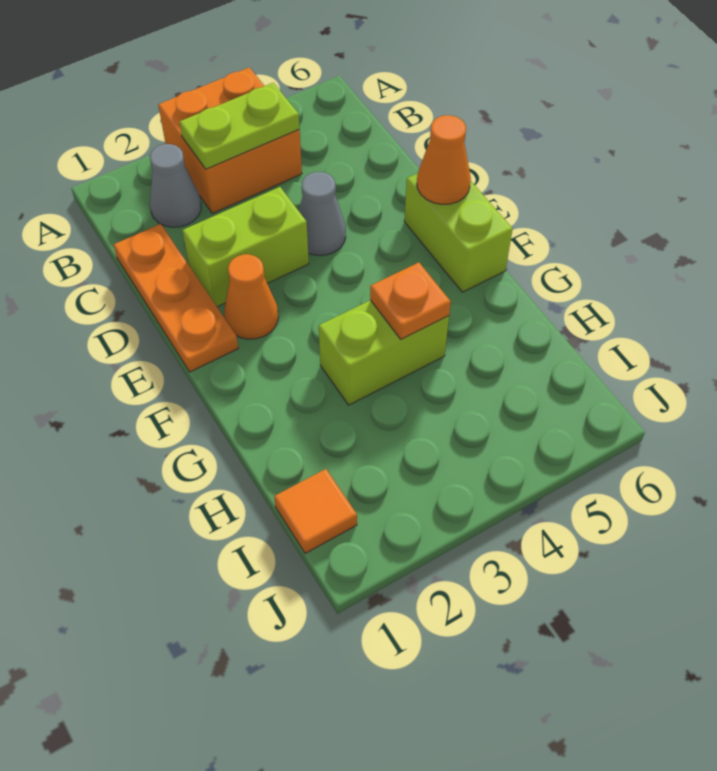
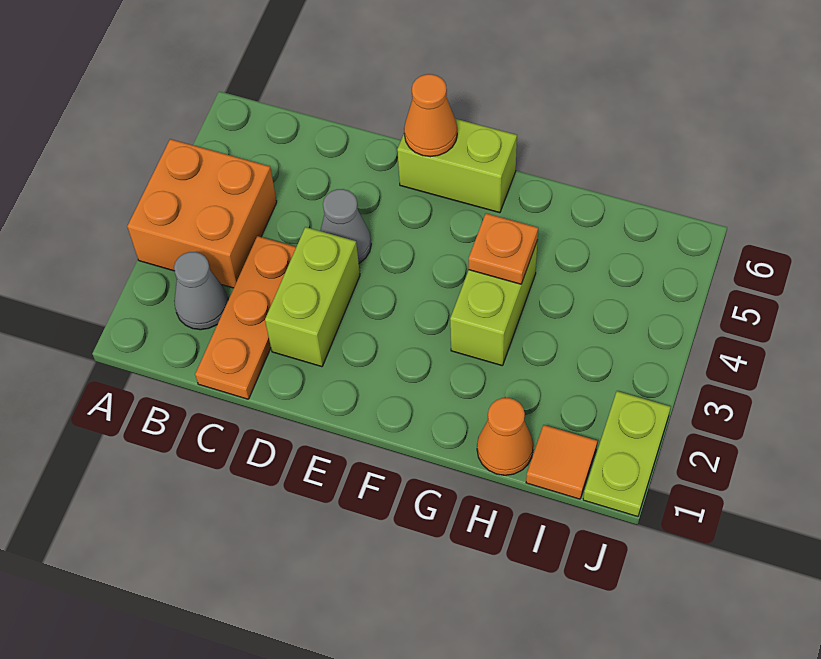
lime plate B3:B4 level 2 -> lime plate J1:J2 level 1
orange plate C1:E1 level 1 -> orange plate C1:C3 level 1
orange cone E2 level 1 -> orange cone H1 level 1

